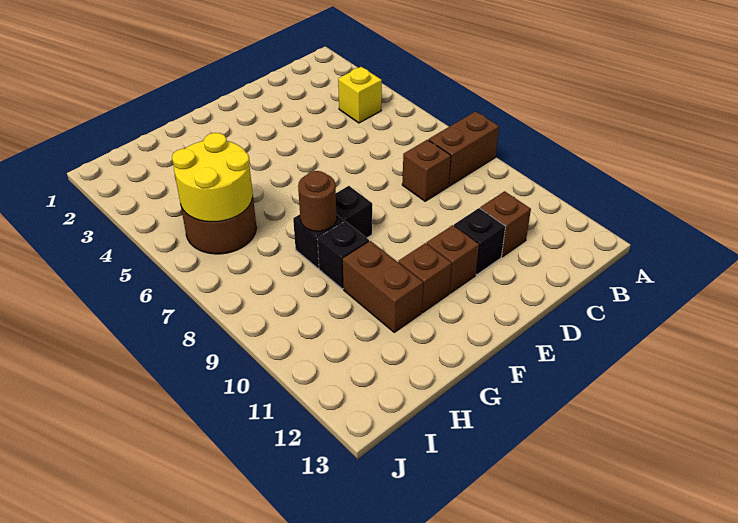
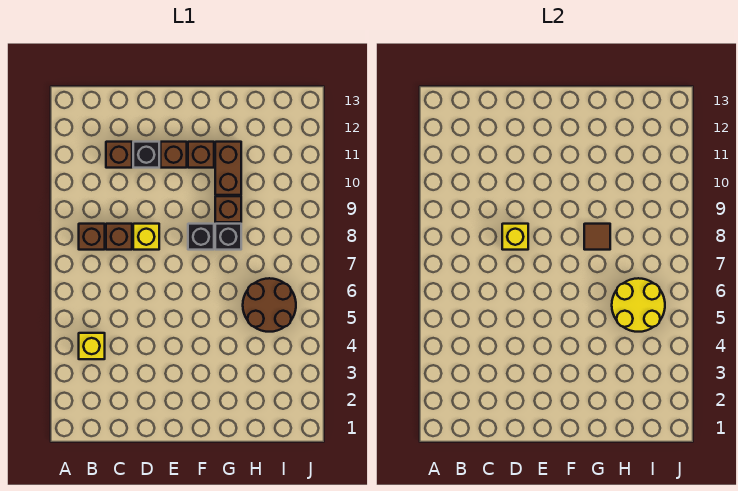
brown brick A8:B8 level 1 -> brown brick B8 level 1
none -> yellow brick D8 level 1
none -> yellow brick D8 level 2
brown round brick G8 level 2 -> brown tile G8 level 2
black brick G9 level 1 -> brown brick G9 level 1

